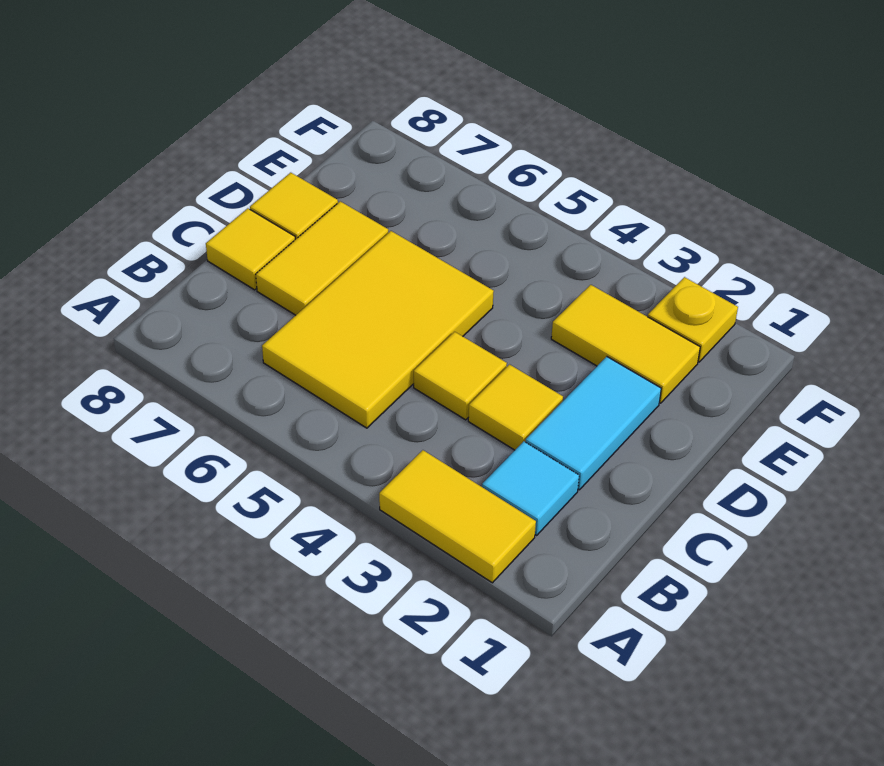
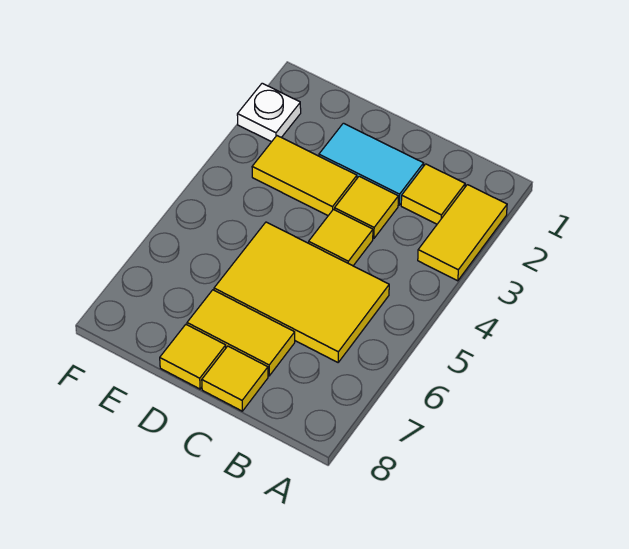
cyan tile B2 level 1 -> yellow tile B2 level 1
yellow tile E2:E3 level 1 -> yellow tile D3:E3 level 1
yellow plate F2 level 1 -> white plate F2 level 1

